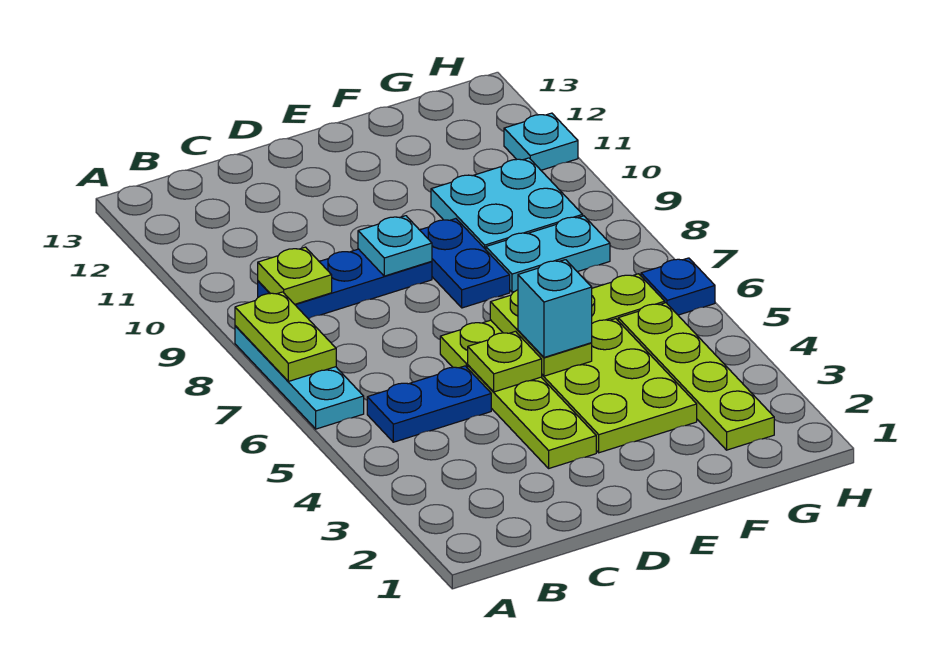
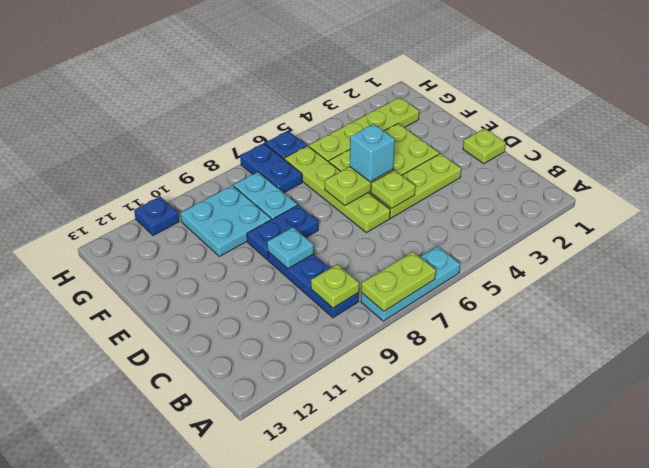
blue plate B5:C5 level 1 -> blue plate G7:H7 level 1
none -> lime plate D1 level 1
cyan plate H11 level 1 -> blue plate H11 level 1

